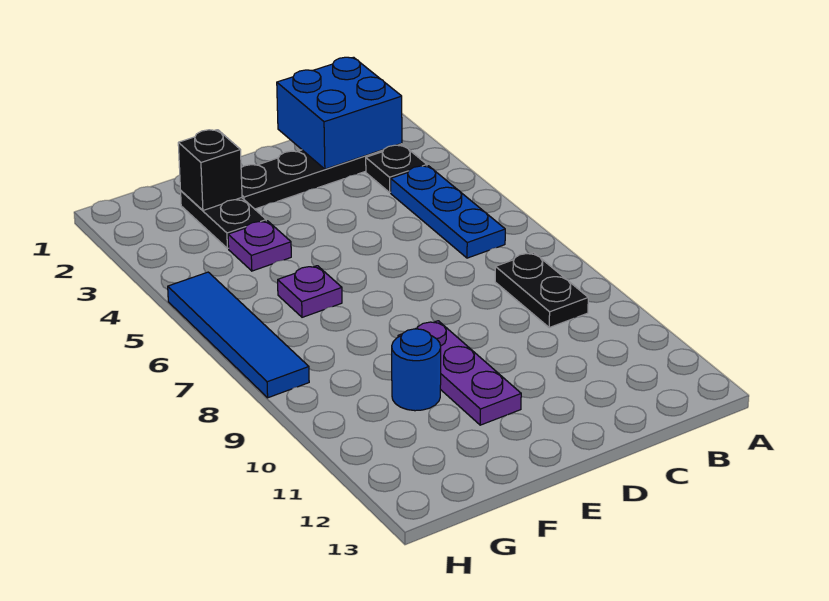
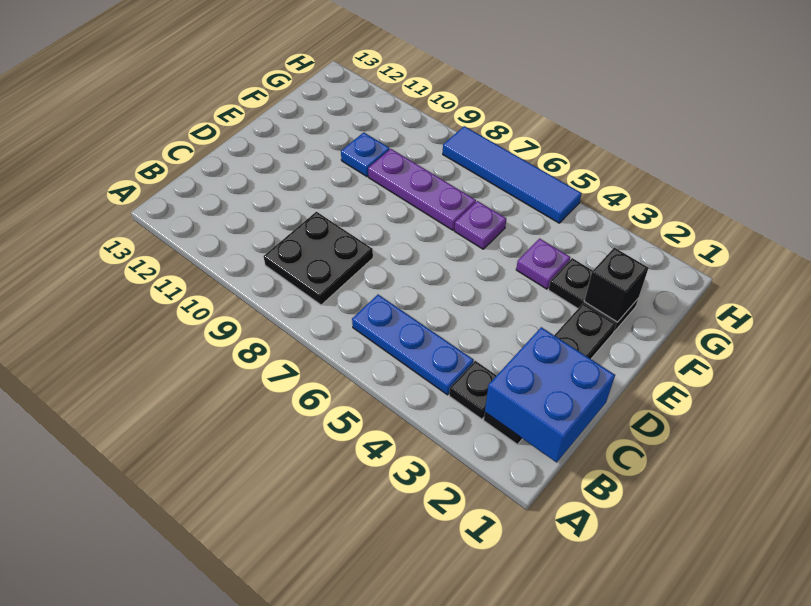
black plate B8:B9 level 1 -> black plate B8:C9 level 1
purple plate E9:E11 level 1 -> purple plate F7:F9 level 1
blue round brick F10 level 1 -> blue plate F10 level 1

